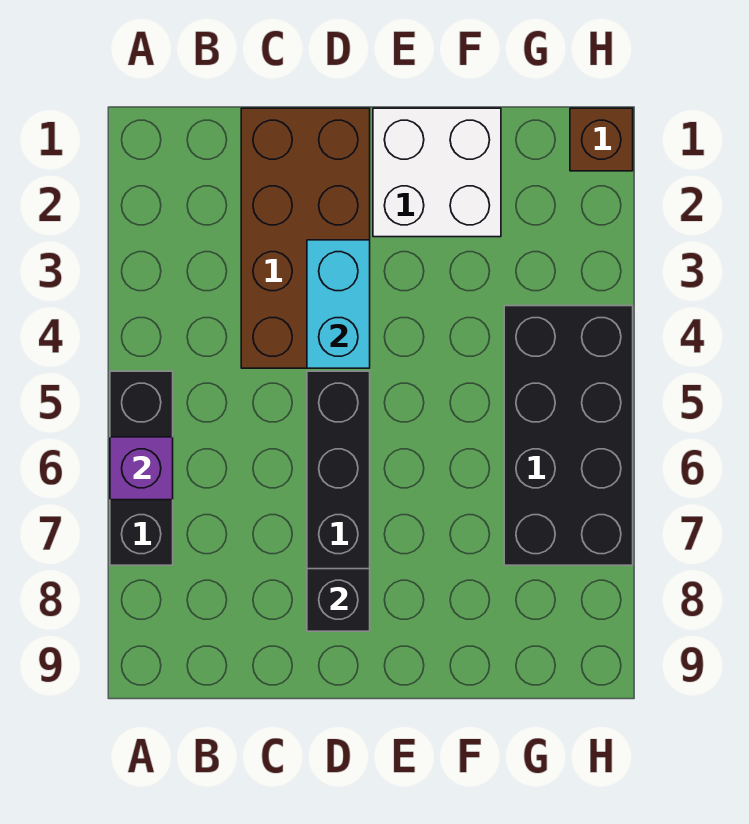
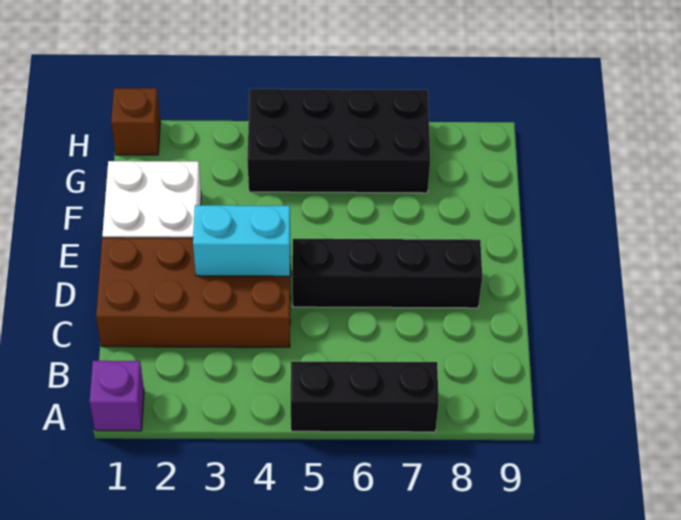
purple brick A6 level 2 -> purple brick A1 level 1
black brick D8 level 2 -> none

